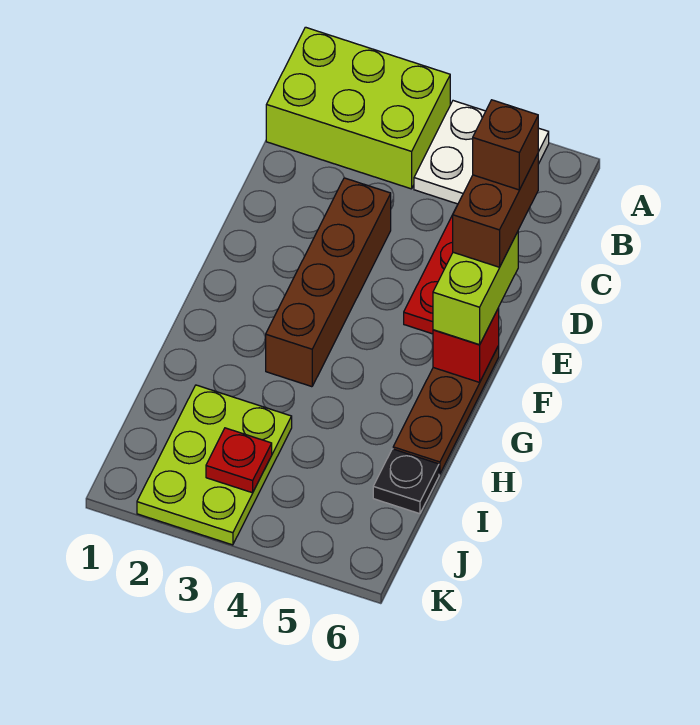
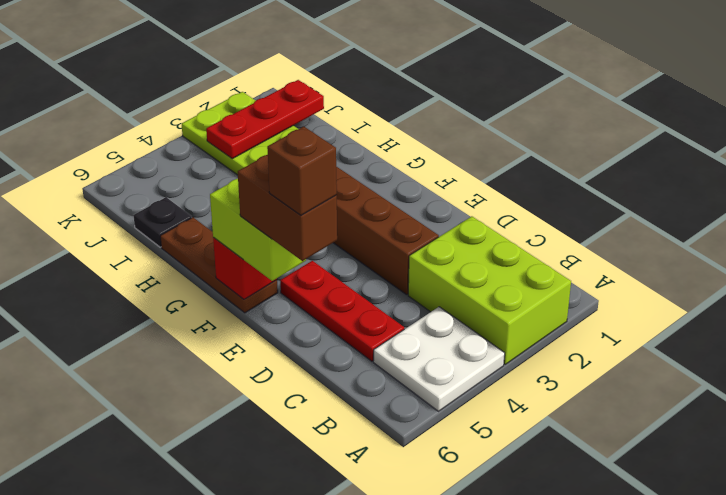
lime brick A1:B3 level 1 -> lime brick A2:C3 level 1
red plate J3 level 2 -> red plate J1:J3 level 2

